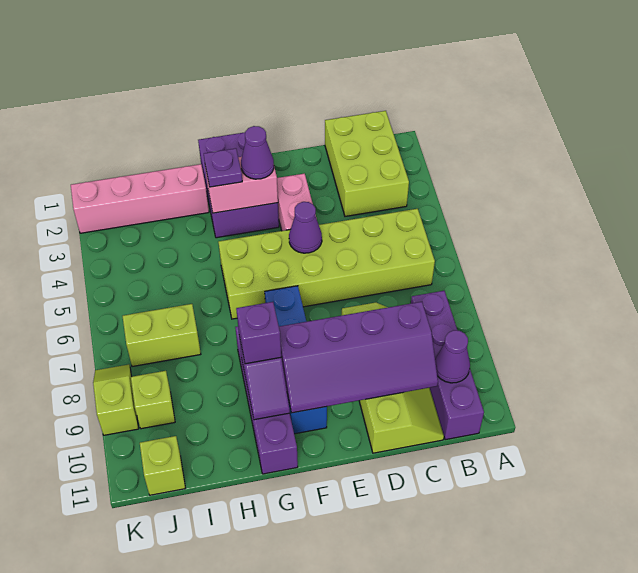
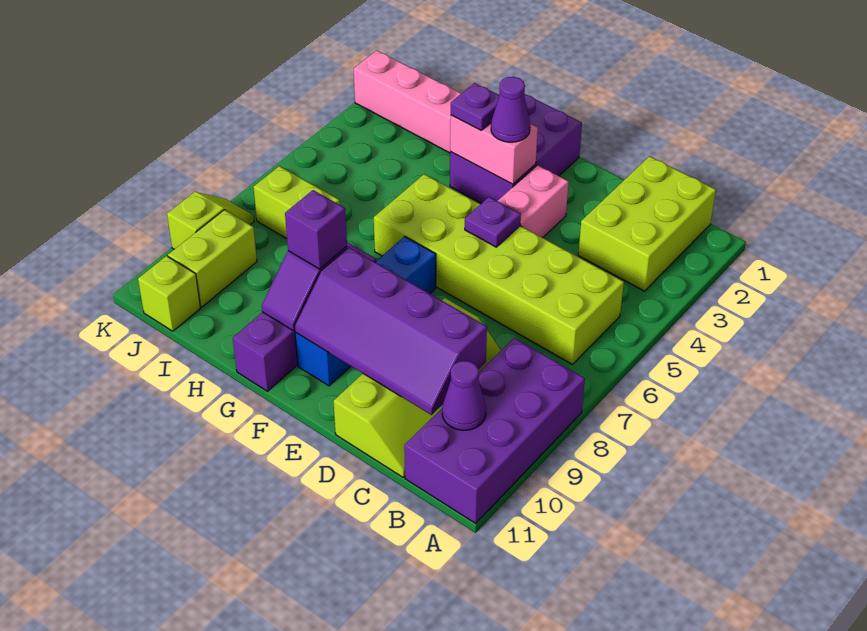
purple brick B8:B11 level 1 -> purple brick A8:B11 level 1
purple cone E5 level 2 -> purple plate E5 level 2
lime brick J9 level 1 -> lime brick J9:J10 level 1

